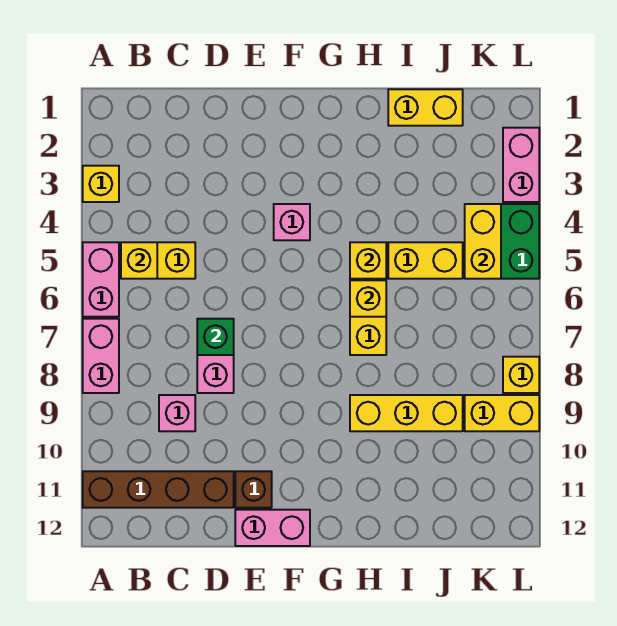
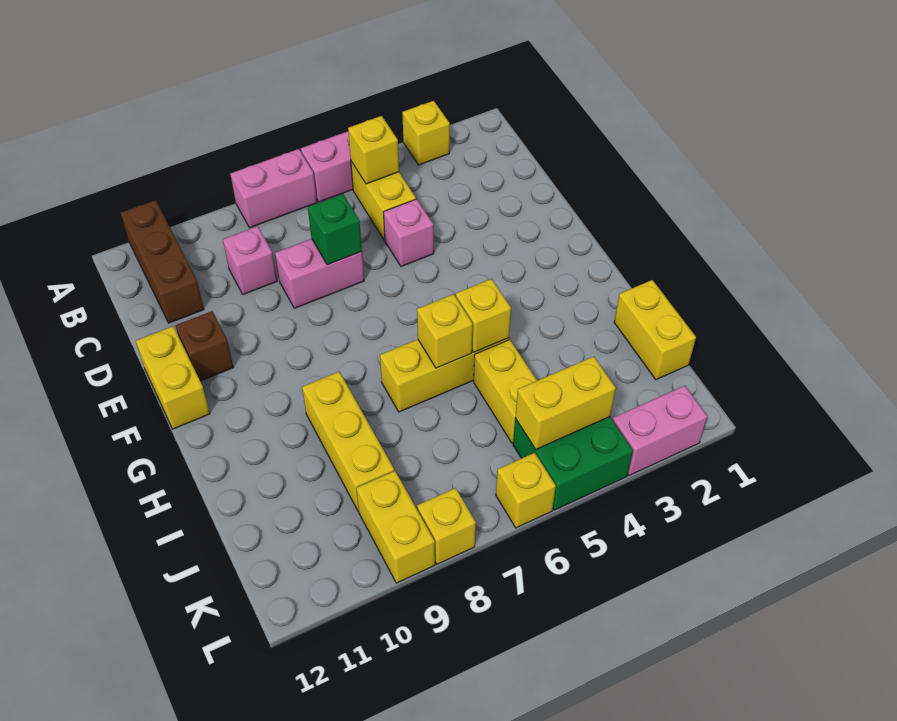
brown brick A11:D11 level 1 -> brown brick A11:C11 level 1
pink brick E12:F12 level 1 -> yellow brick E12:F12 level 1
pink brick F4 level 1 -> pink brick D5 level 1
none -> yellow brick L6 level 1

